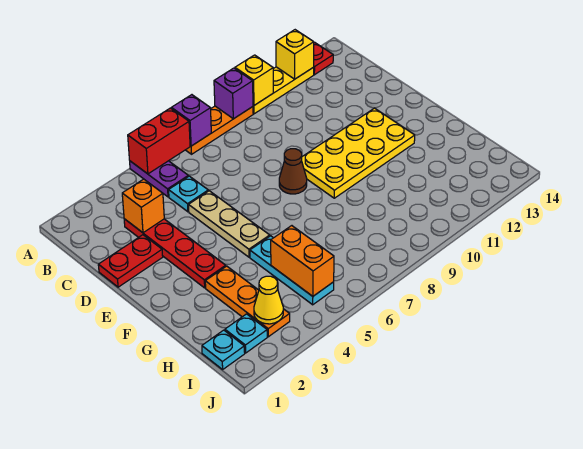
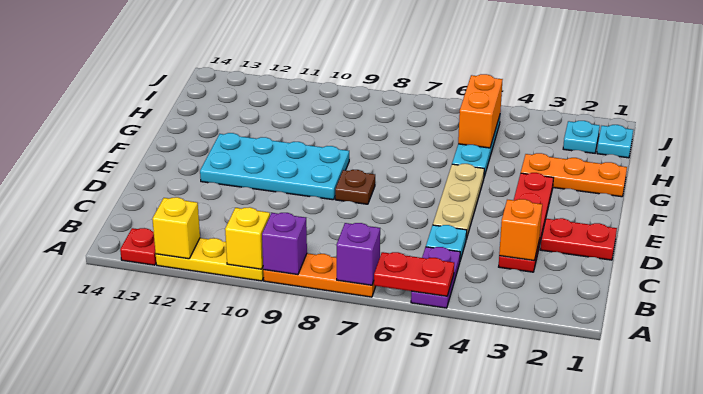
red brick A5:A6 level 2 -> red plate A5:A6 level 2
brown cone E8 level 1 -> brown plate E8 level 1
yellow plate E9:F12 level 1 -> cyan plate E9:F12 level 1
orange plate G3:I3 level 1 -> orange plate G1:G3 level 1
yellow cone I3 level 2 -> none

